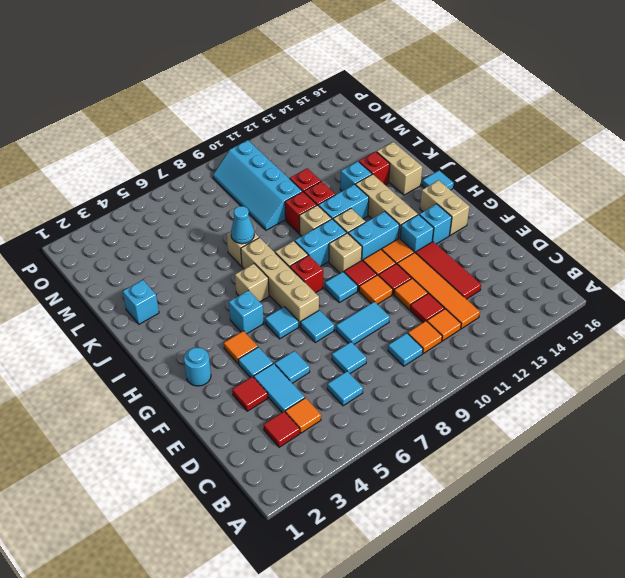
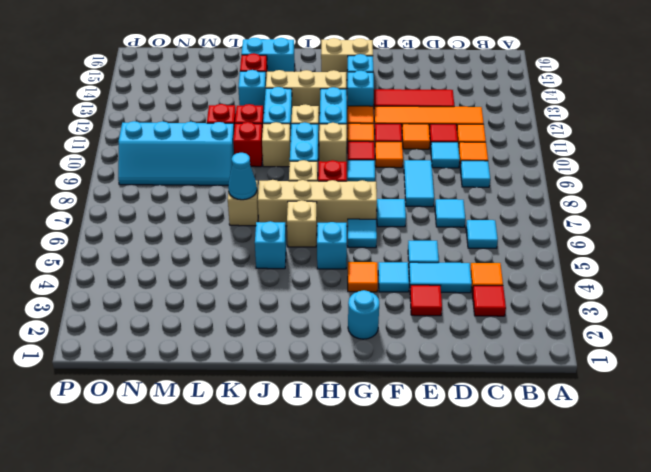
cyan tile I16 level 1 -> cyan tile D10 level 1
tan brick J15:K15 level 1 -> cyan brick J15:K15 level 1
cyan brick K2 level 1 -> cyan brick J5 level 1

